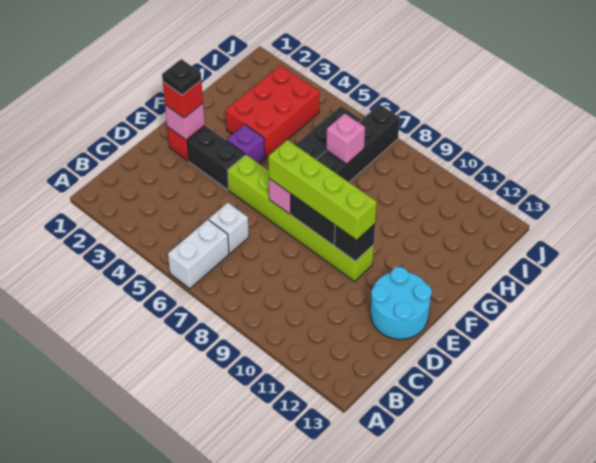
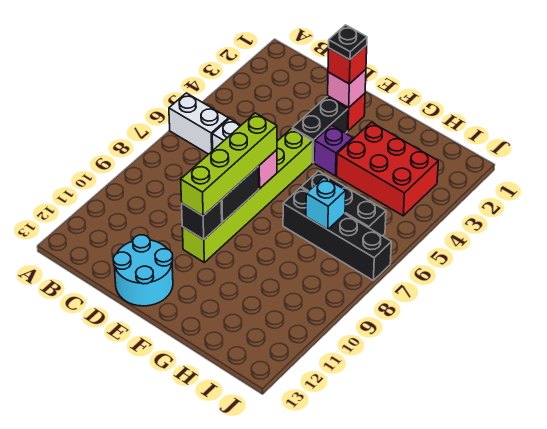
pink brick H7 level 2 -> cyan brick H7 level 2

